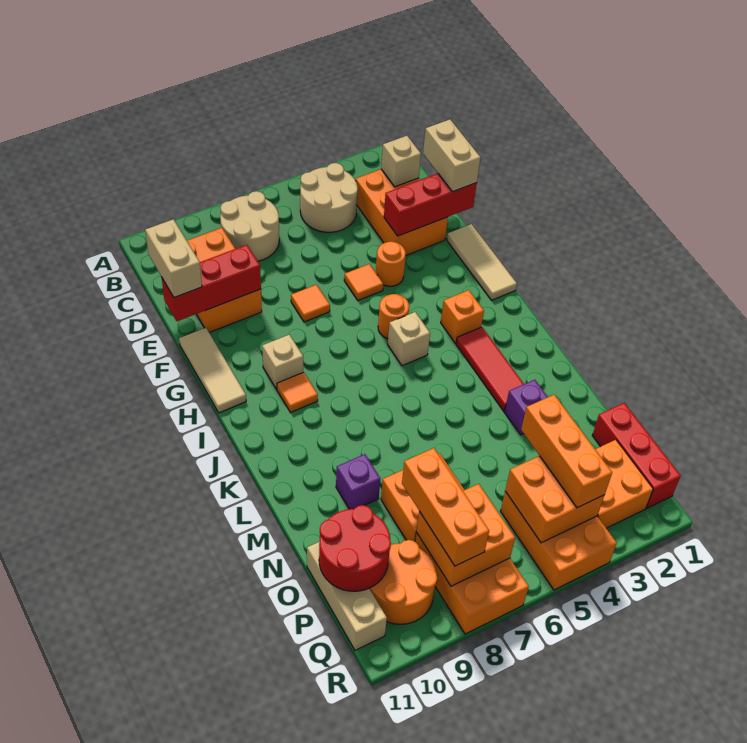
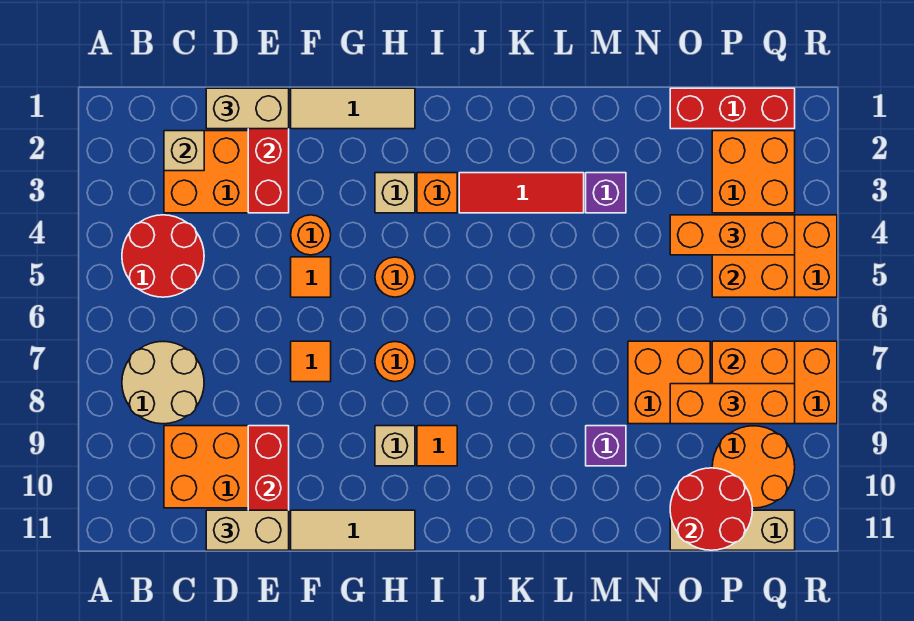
tan round brick B4:C5 level 1 -> red round brick B4:C5 level 1
none -> orange round brick H7 level 1
tan brick I5 level 1 -> tan brick H3 level 1

